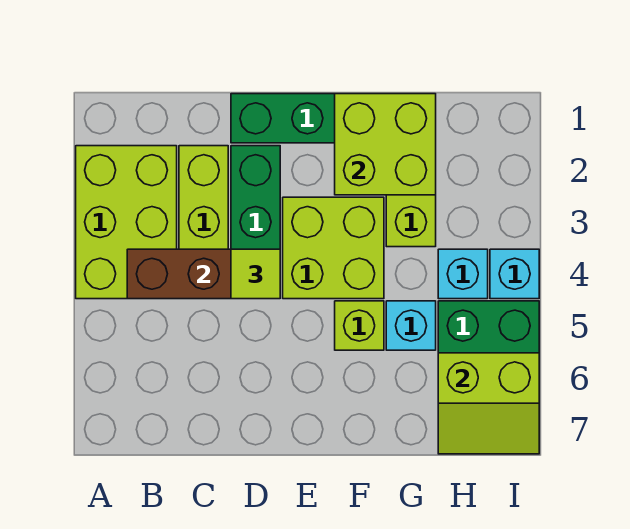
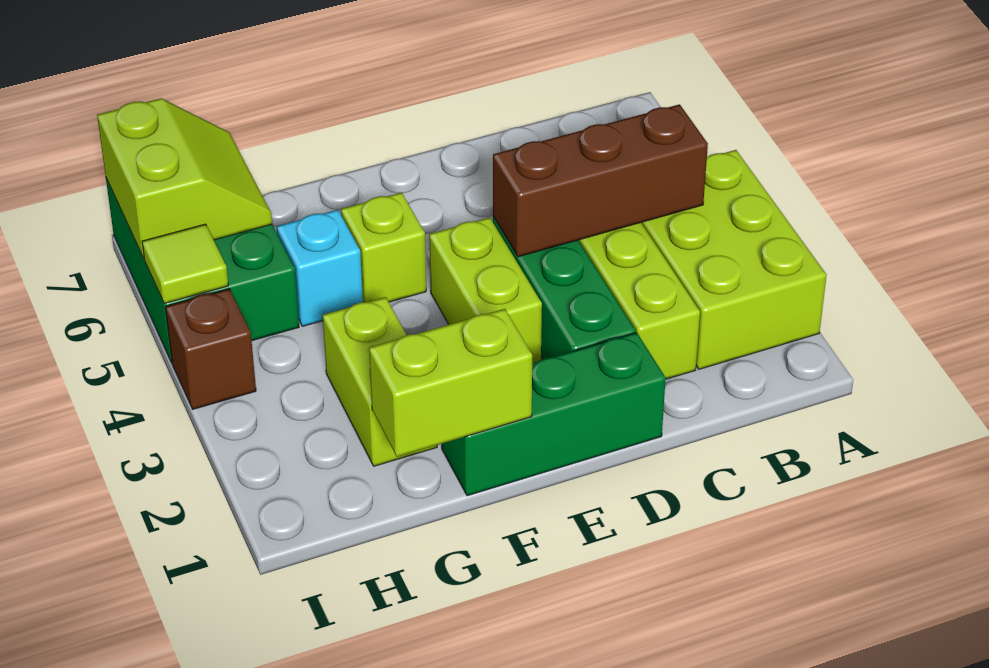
lime tile D4 level 3 -> lime tile I5 level 2
lime brick E3:F4 level 1 -> lime brick E3:E4 level 1
lime brick F1:G2 level 2 -> lime brick F1:G1 level 2
cyan brick H4 level 1 -> none
lime slope H6:I7 level 2 top 6 -> lime slope H6:I7 level 2 top I
cyan brick I4 level 1 -> brown brick I4 level 1

